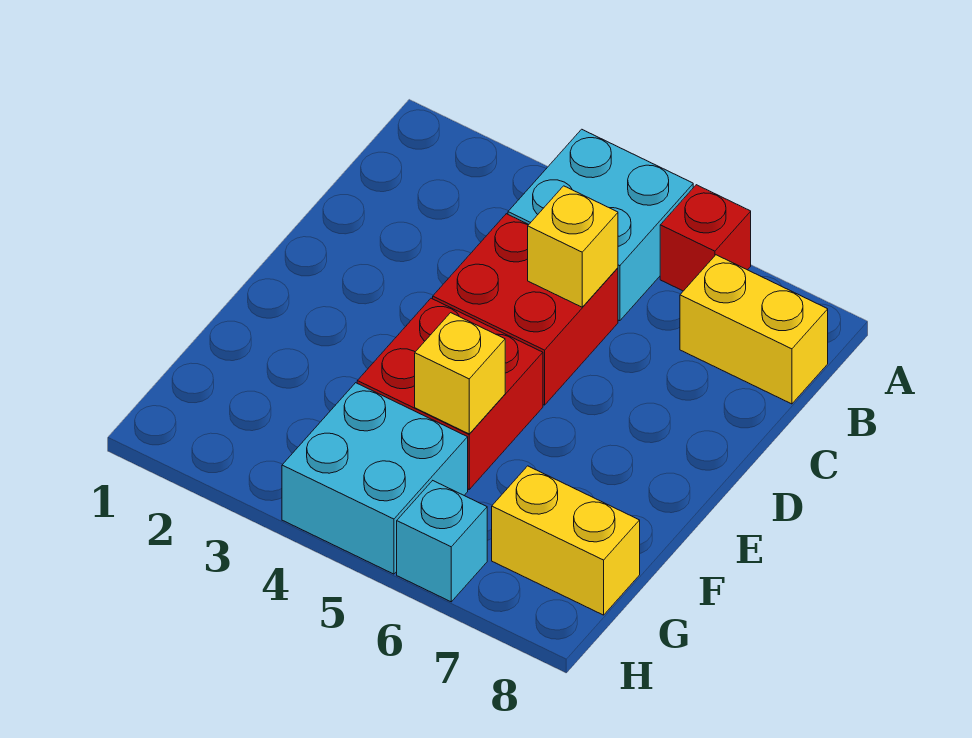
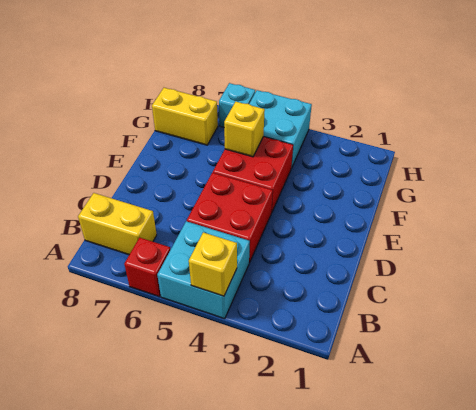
yellow brick C5 level 2 -> yellow brick A4 level 2

